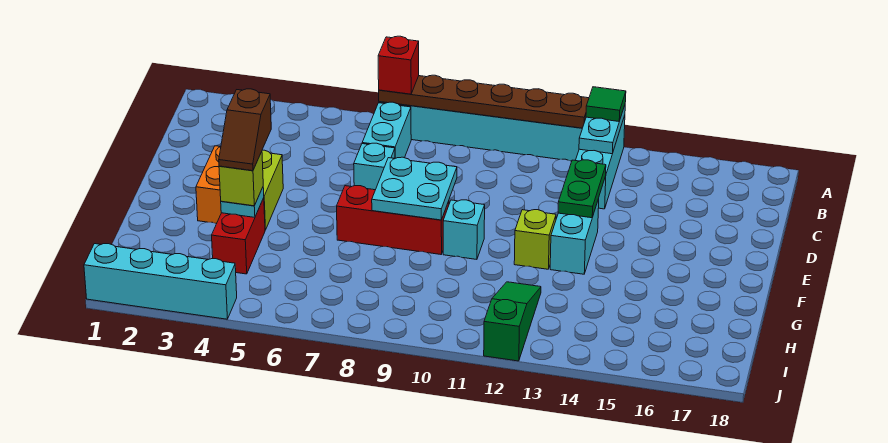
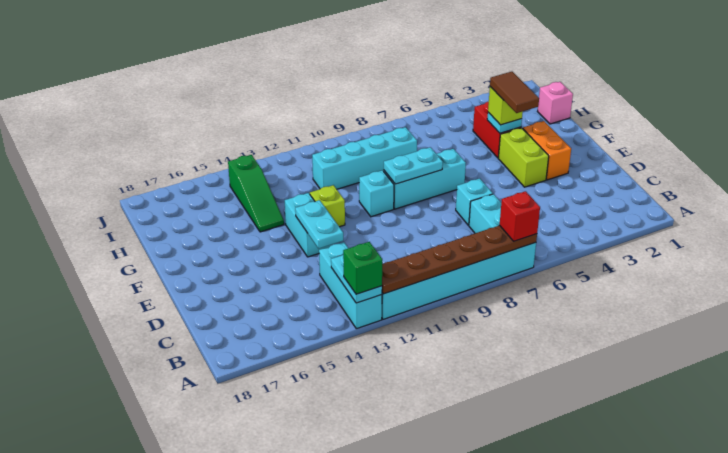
green tile A13 level 3 -> green brick A13 level 3
green plate D13:E13 level 2 -> cyan plate D13:E13 level 2
cyan plate E8:F9 level 2 -> cyan plate F8:F9 level 2
brown slope F4:G4 level 4 top F -> brown tile F4:G4 level 4
red brick F7:F9 level 1 -> cyan brick F7:F9 level 1
none -> pink brick H1 level 1
green slope H12:J12 level 1 top J -> green slope G14:I14 level 1 top I
cyan brick J1:J4 level 1 -> cyan brick H8:H11 level 1

